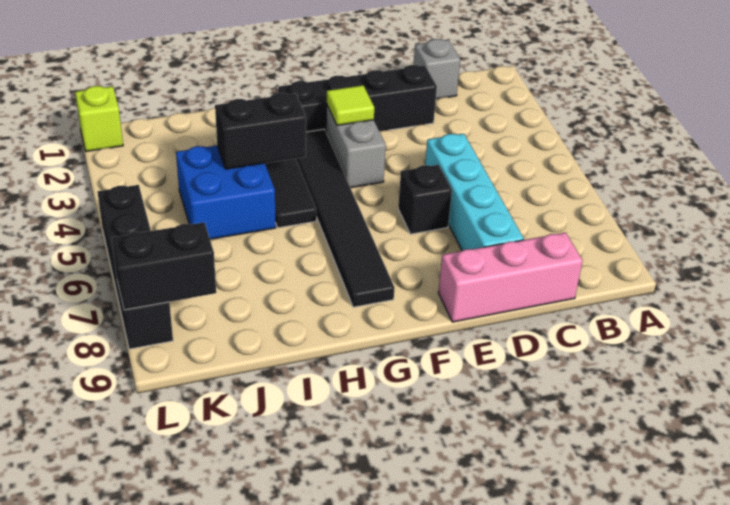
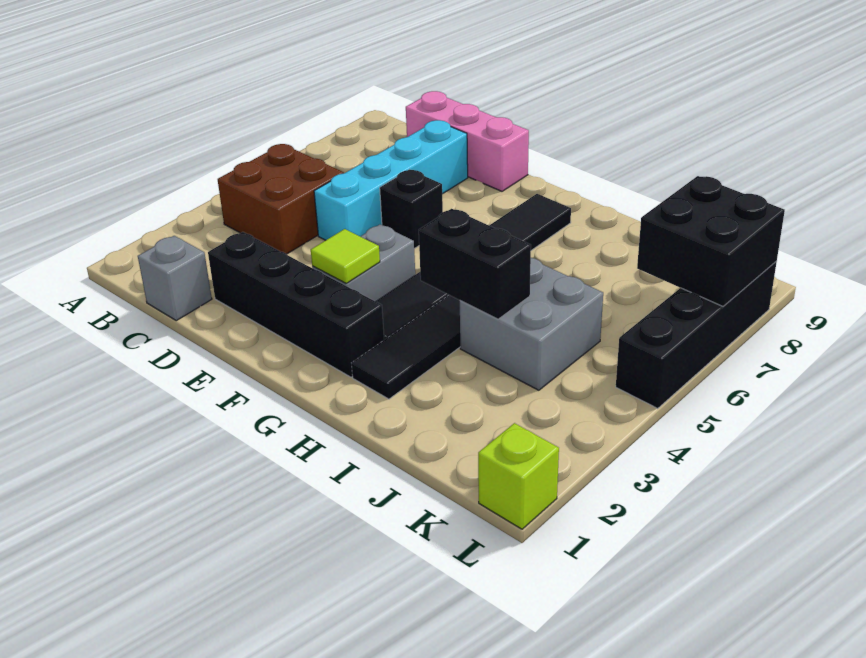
none -> brown brick B4:C5 level 1
blue brick I4:J5 level 1 -> grey brick I4:J5 level 1
black brick K8:L8 level 2 -> black brick K7:L8 level 2

